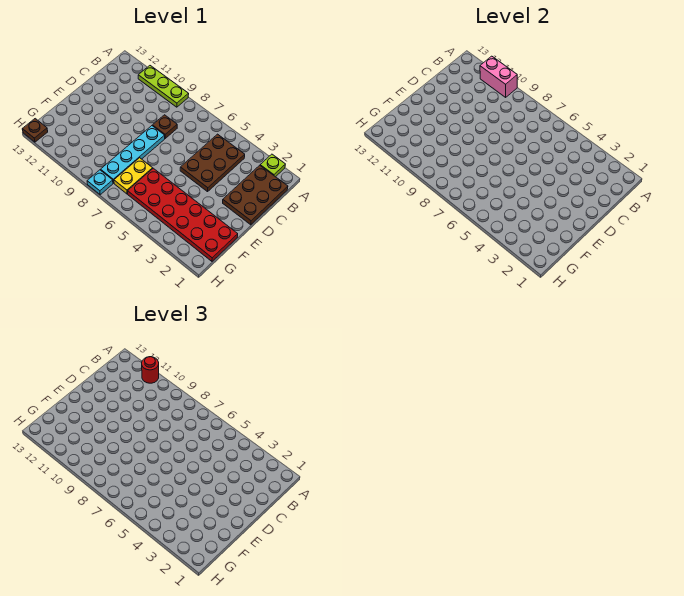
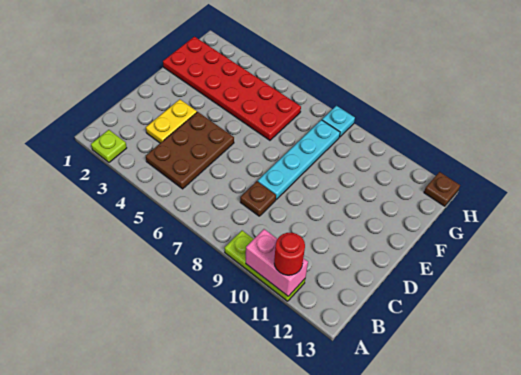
brown plate B1:D2 level 1 -> none
yellow plate F7:G7 level 1 -> yellow plate C3:D3 level 1

